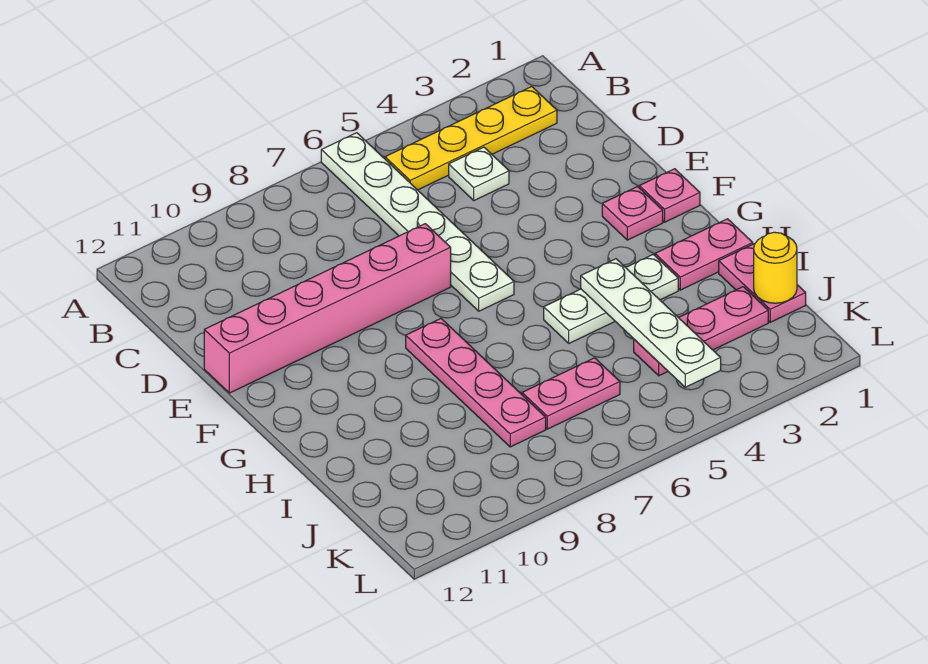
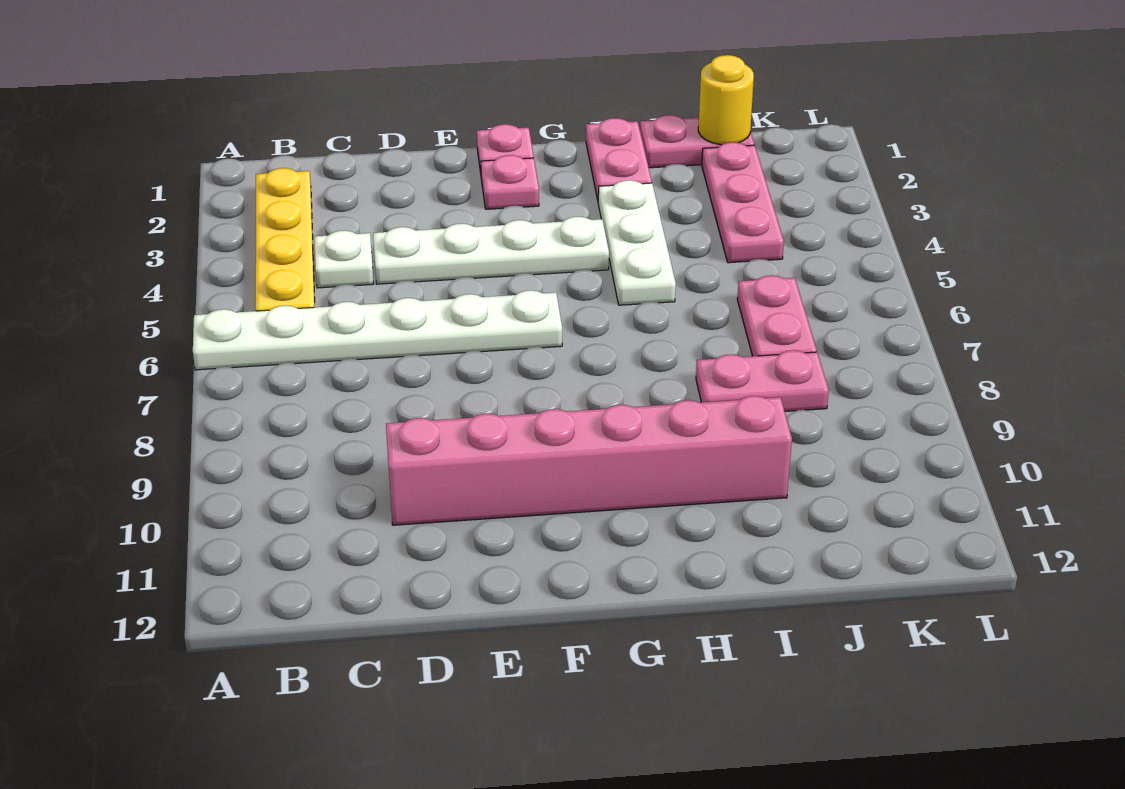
pink brick E7:E12 level 1 -> pink brick D10:I10 level 1
pink plate G8:J8 level 1 -> pink plate I8:J8 level 1
white plate H4:K4 level 2 -> white plate D4:G4 level 1

